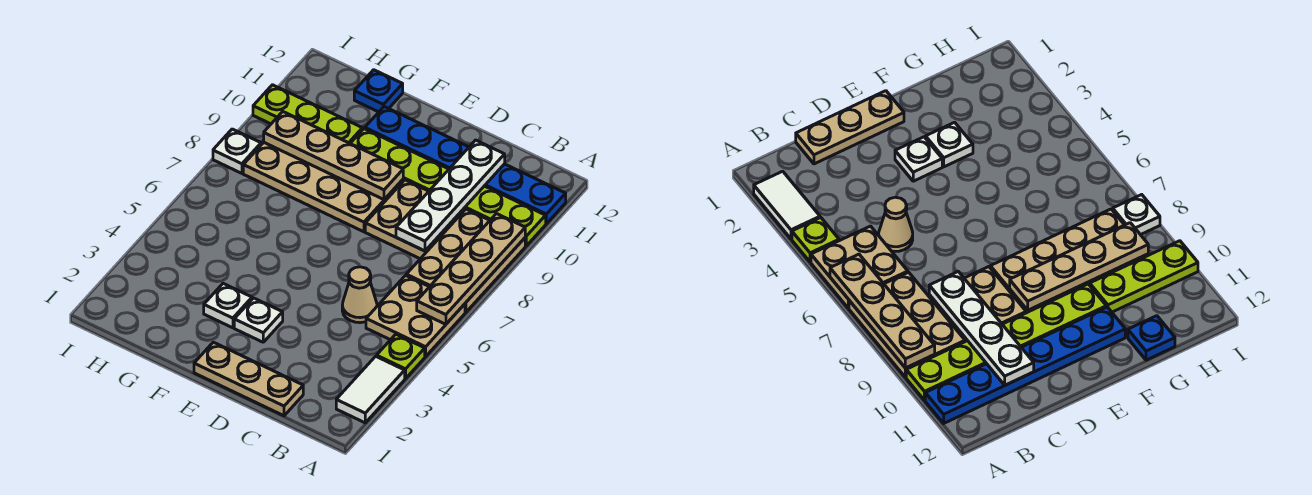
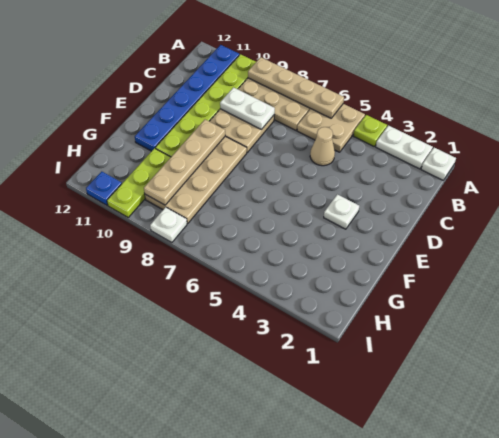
white tile A2:A3 level 1 -> white plate A2:A3 level 1
tan plate C1:E1 level 1 -> none
white plate C8:C11 level 2 -> white plate C8:C9 level 2
white plate F3 level 1 -> white plate A1 level 1
blue plate G12 level 1 -> blue plate I11 level 1

